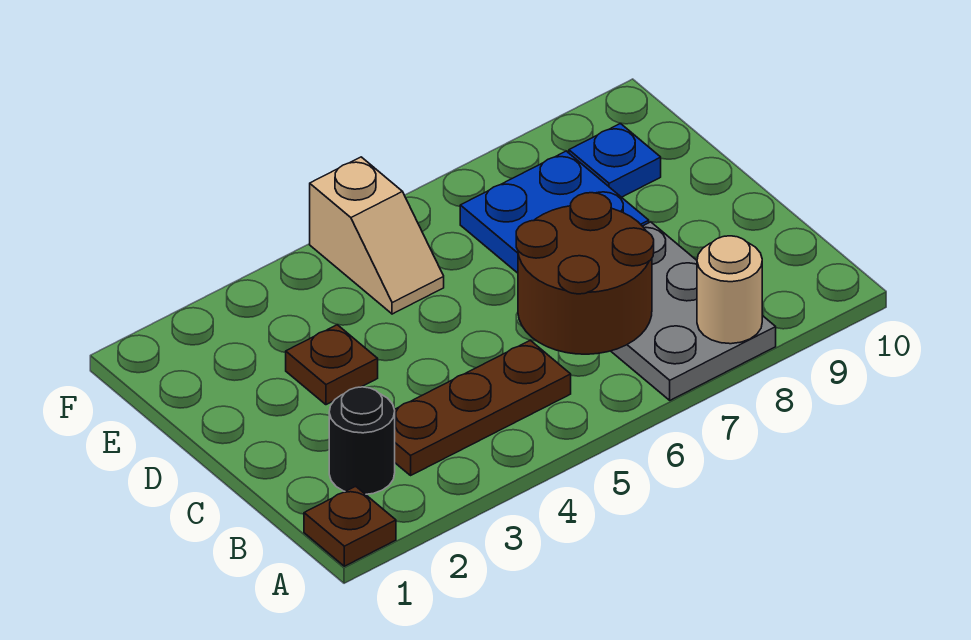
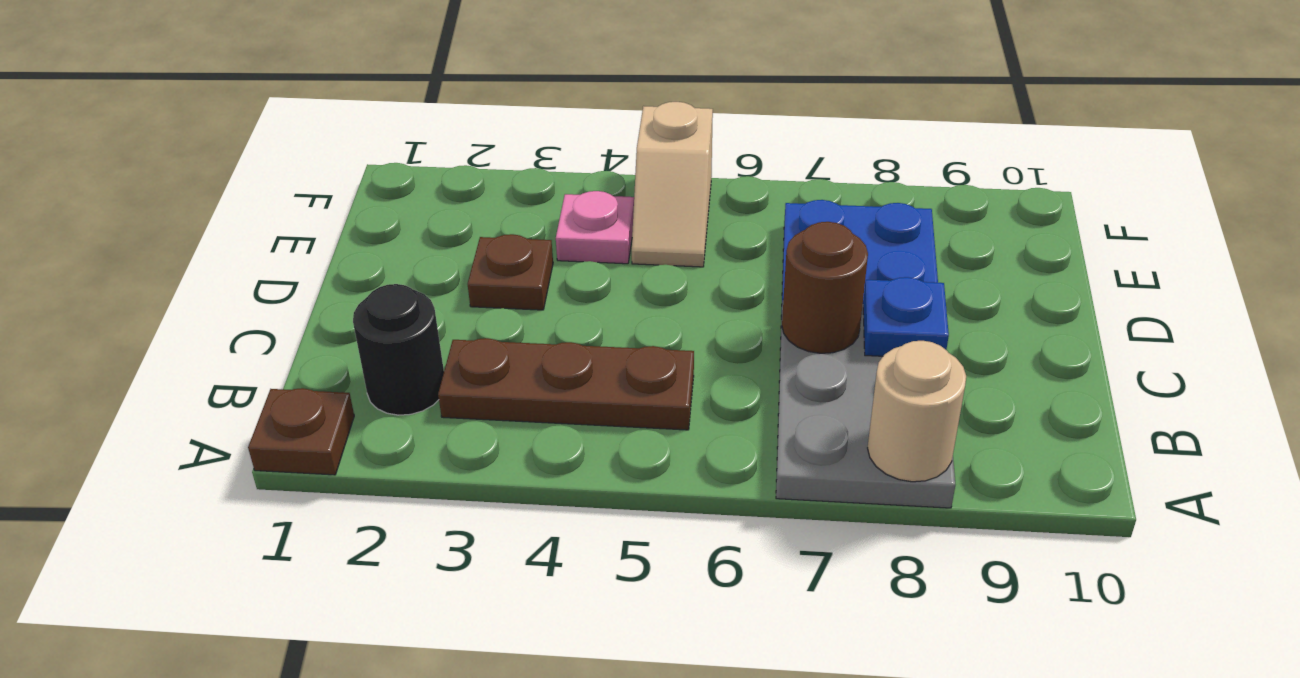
brown round brick B6:C7 level 2 -> brown round brick C7 level 2
none -> pink plate E4 level 1
blue plate E9 level 1 -> blue plate C8 level 2

